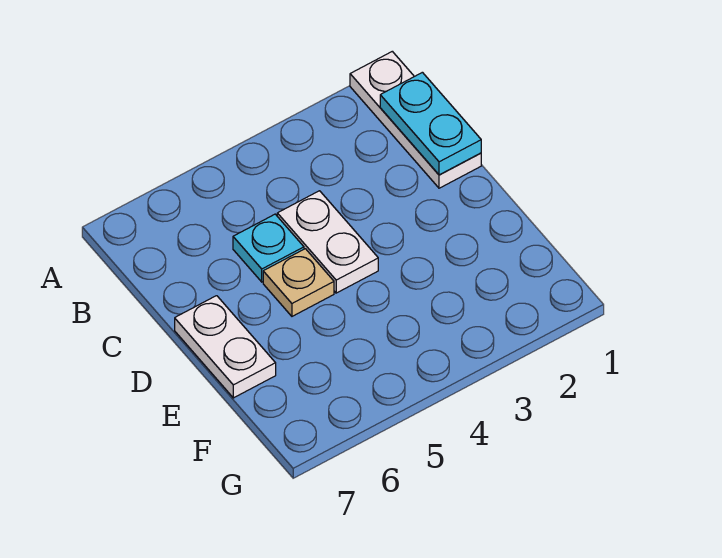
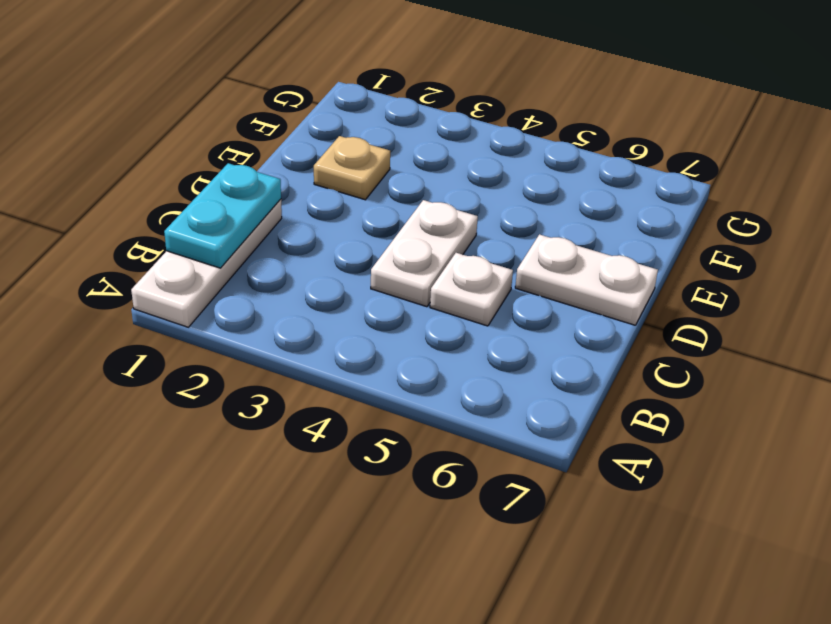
cyan plate C5 level 1 -> white plate C5 level 1
tan plate D5 level 1 -> tan plate E2 level 1
white plate D7:E7 level 1 -> white plate D6:D7 level 1

